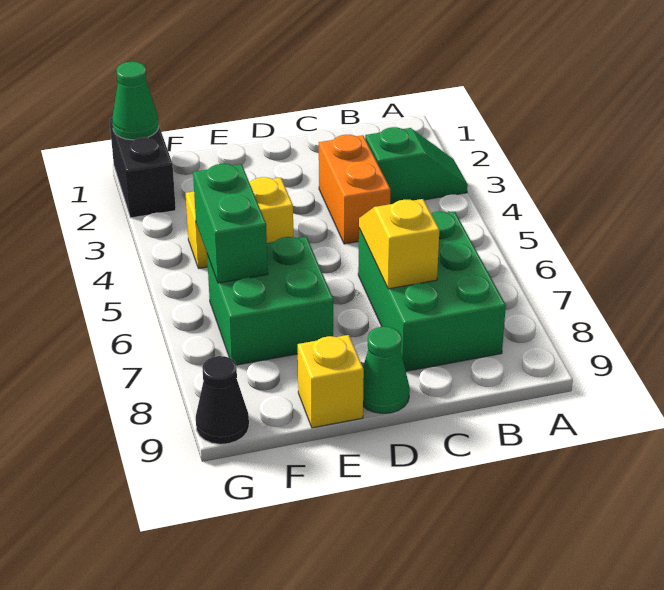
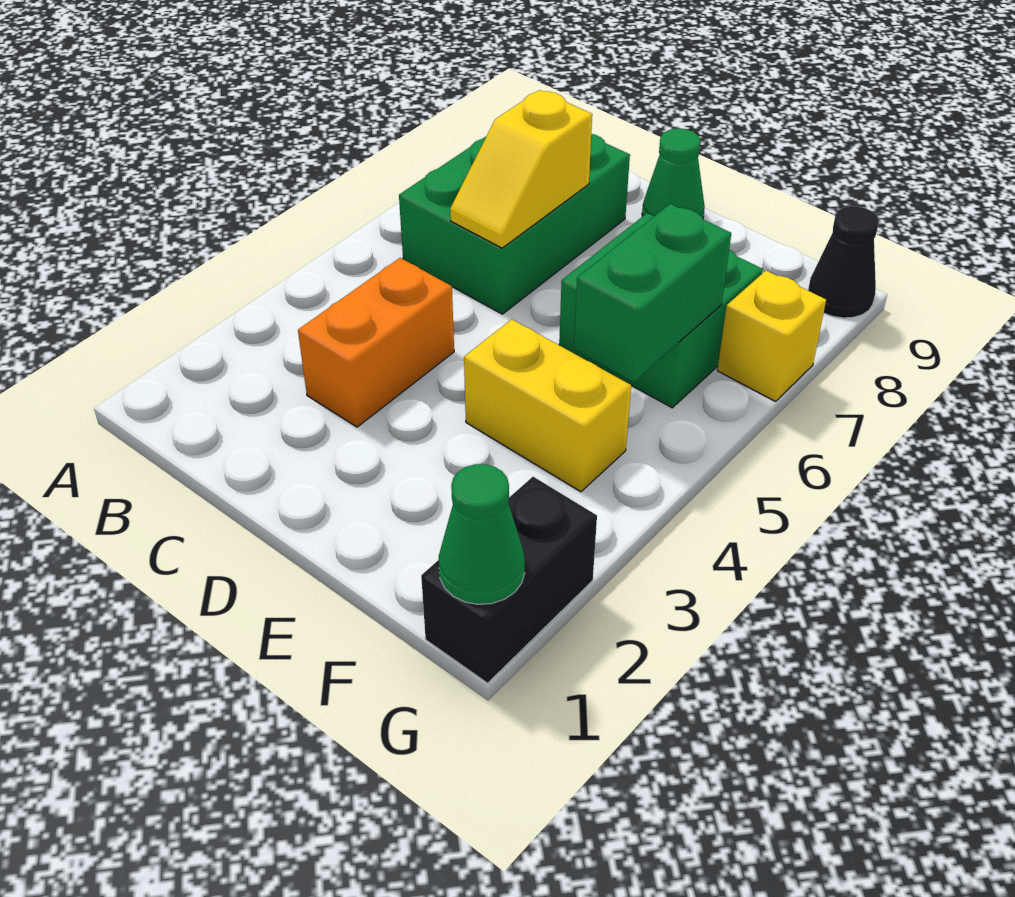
green slope A3:B3 level 1 top B -> none
yellow brick E9 level 1 -> yellow brick G7 level 1

